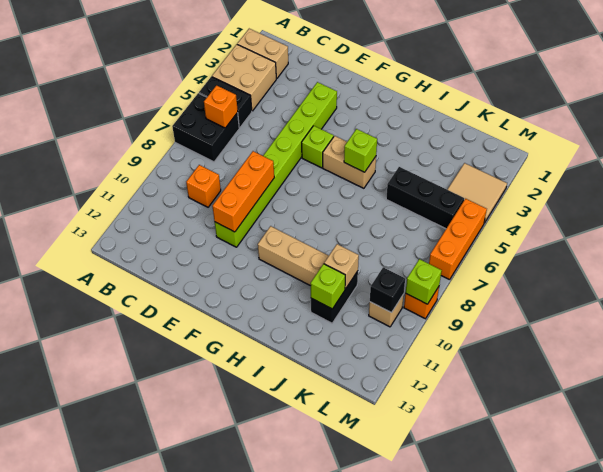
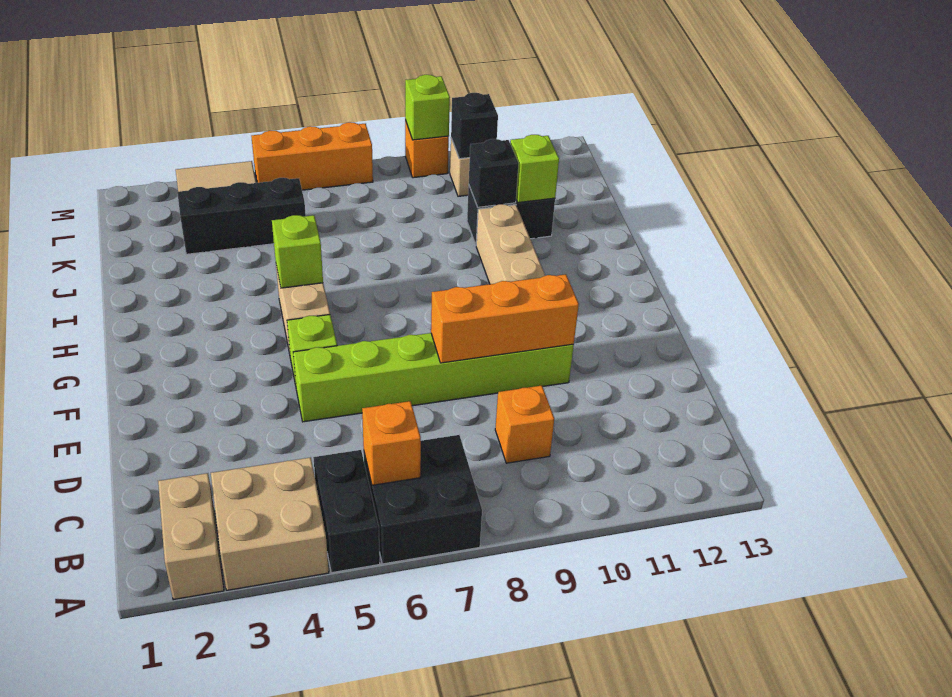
lime brick E3:E10 level 1 -> lime brick E5:E10 level 1
black brick J5:L5 level 1 -> black brick K3:K5 level 1
tan brick J10 level 2 -> black brick J10 level 2

